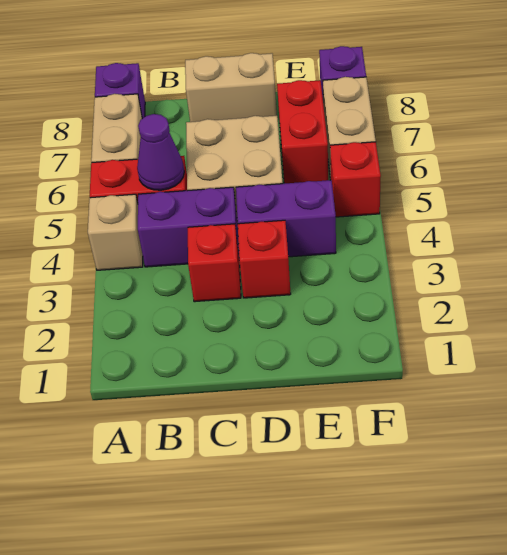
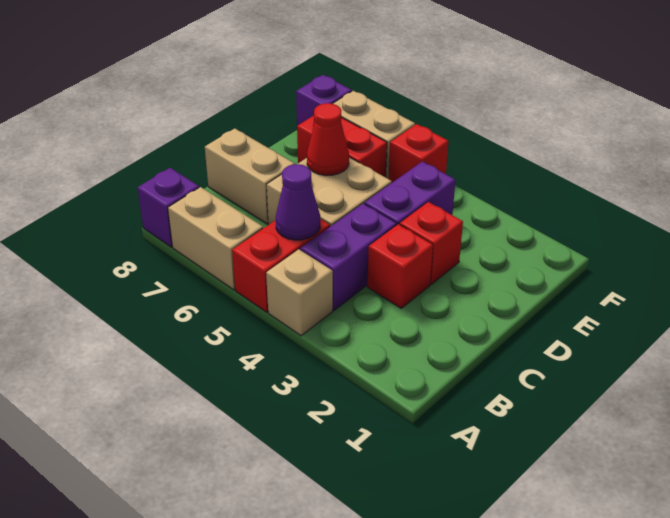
tan brick C8:D8 level 1 -> tan brick C7:C8 level 1
none -> red cone D6 level 2

